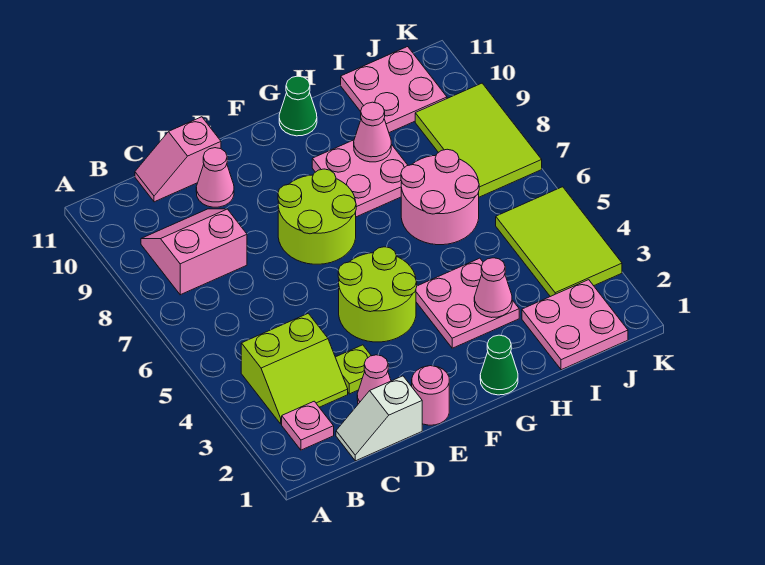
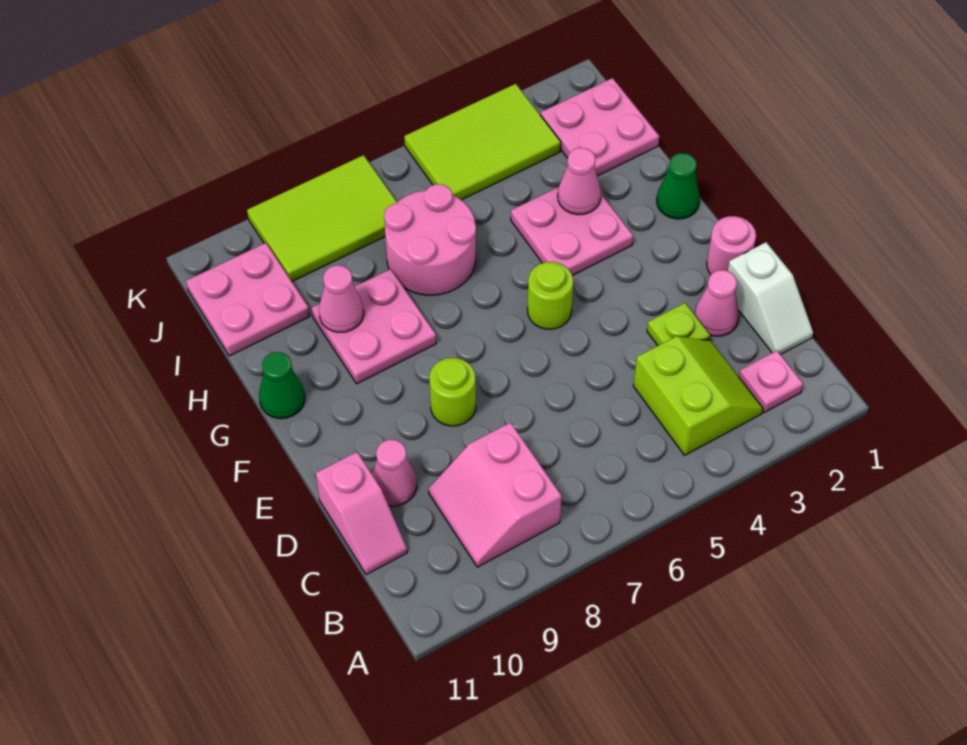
lime round brick E4:F5 level 1 -> lime round brick F5 level 1
lime round brick E7:F8 level 1 -> lime round brick E8 level 1

